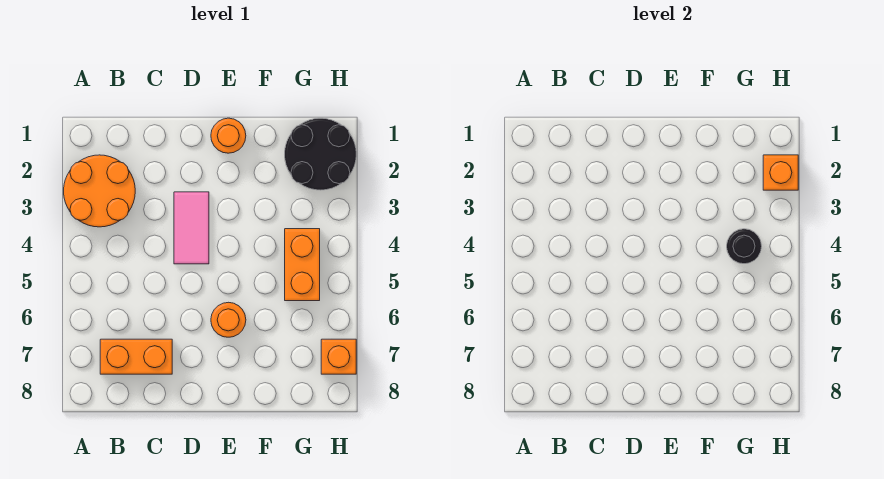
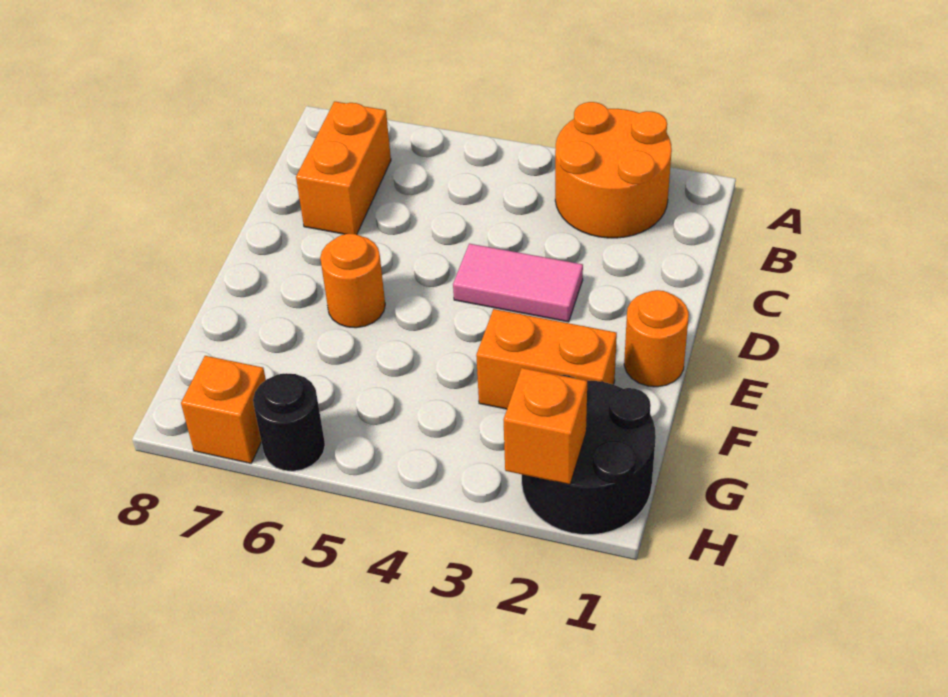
orange brick G4:G5 level 1 -> orange brick F2:F3 level 1
black round brick G4 level 2 -> black round brick H6 level 1

